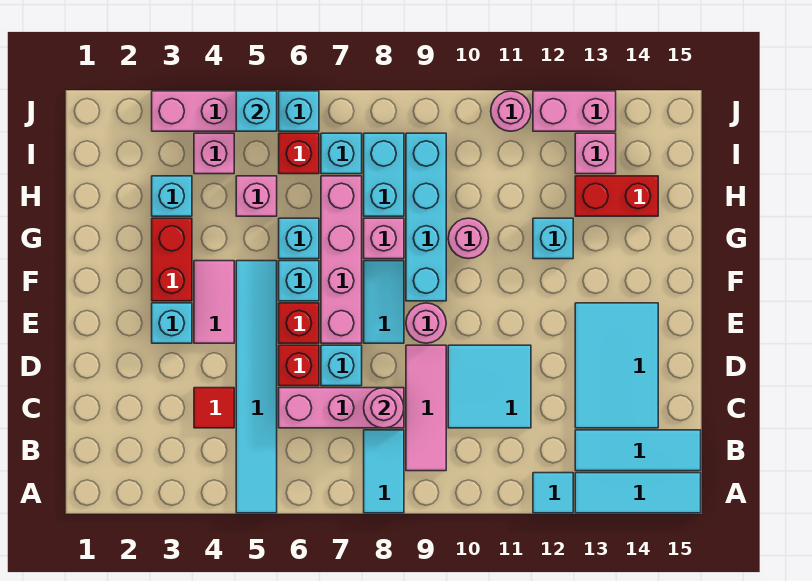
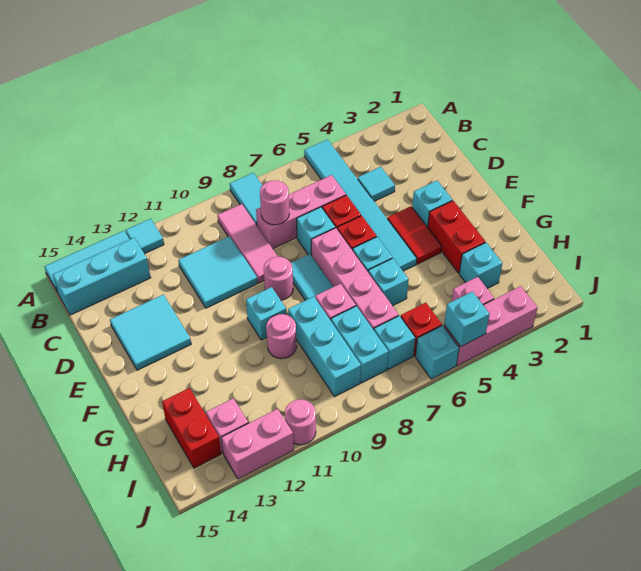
cyan tile B13:B15 level 1 -> cyan brick B13:B15 level 1
red tile C4 level 1 -> cyan tile C4 level 1
cyan tile C13:E14 level 1 -> cyan tile D13:E14 level 1
pink tile E4:F4 level 1 -> red tile E4:F4 level 1
cyan brick F9:I9 level 1 -> cyan brick G9:I9 level 1
cyan brick G12 level 1 -> cyan brick F10 level 1
pink brick H5 level 1 -> none
red brick H13:H14 level 1 -> red brick H14:I14 level 1

